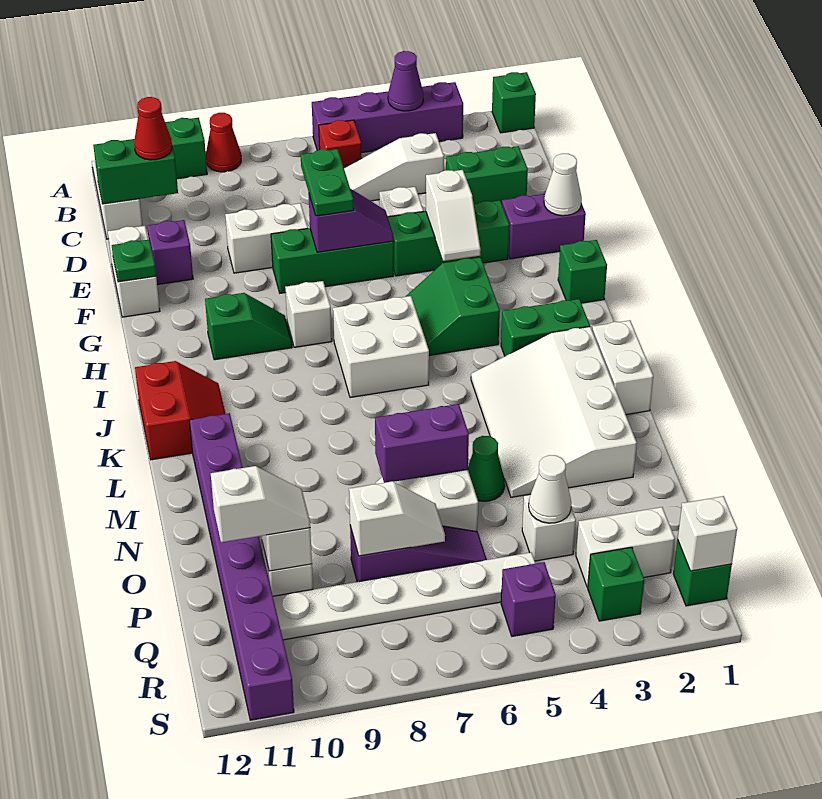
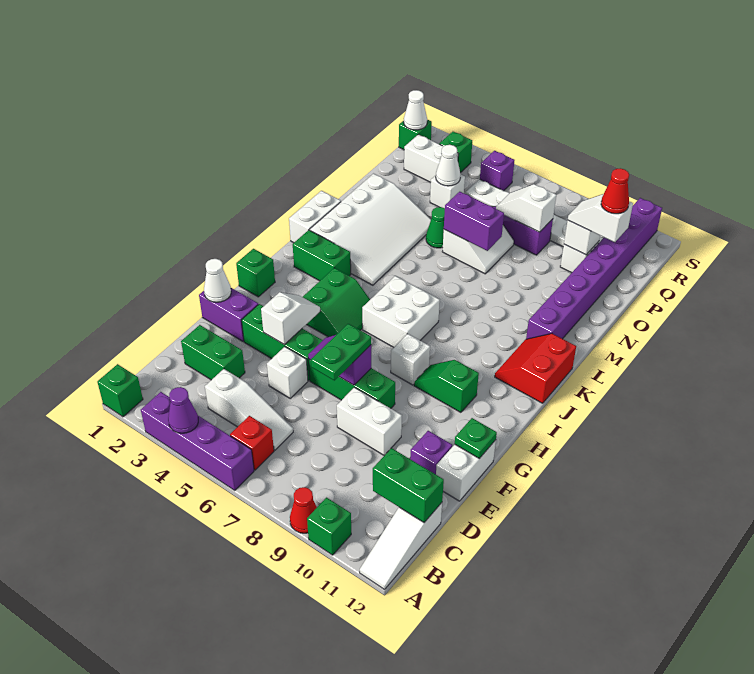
red cone C11 level 3 -> red cone P11 level 4
white brick R1 level 2 -> white cone R1 level 2

